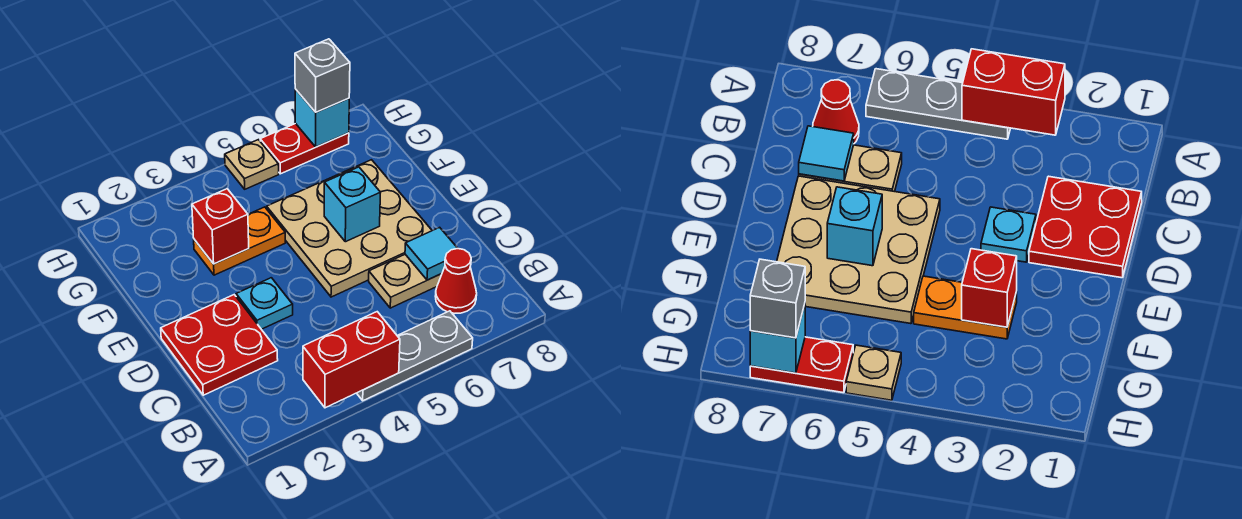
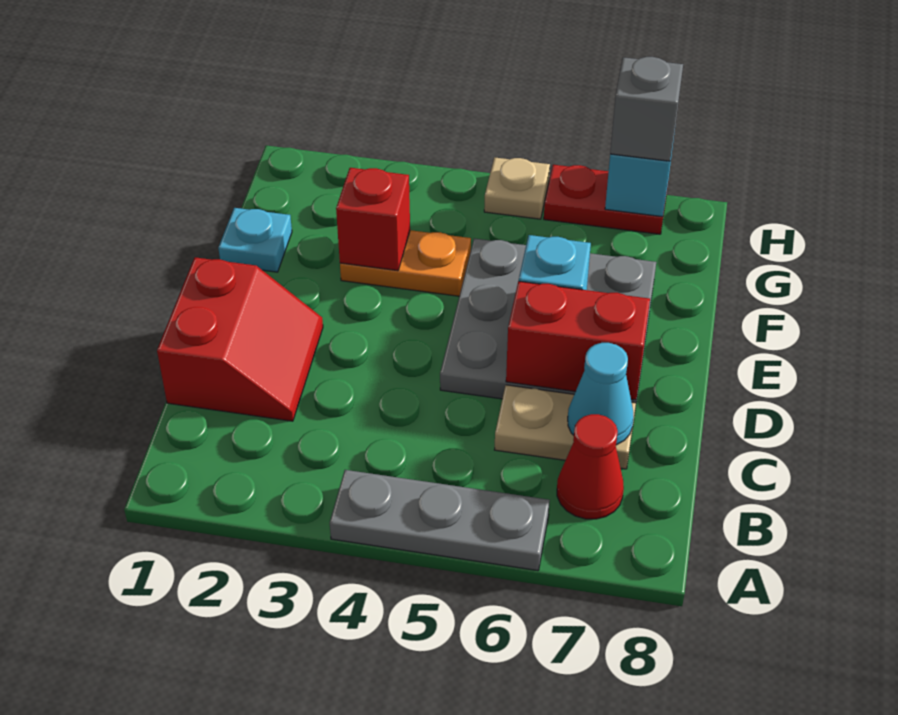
red brick A3:A4 level 2 -> red brick D6:D7 level 2
red plate C1:D2 level 1 -> red slope C1:D2 level 1 top 1
cyan tile C7 level 2 -> cyan cone C7 level 2
cyan plate D3 level 1 -> cyan plate F1 level 1
tan plate D5:F7 level 1 -> grey plate D5:F7 level 1

